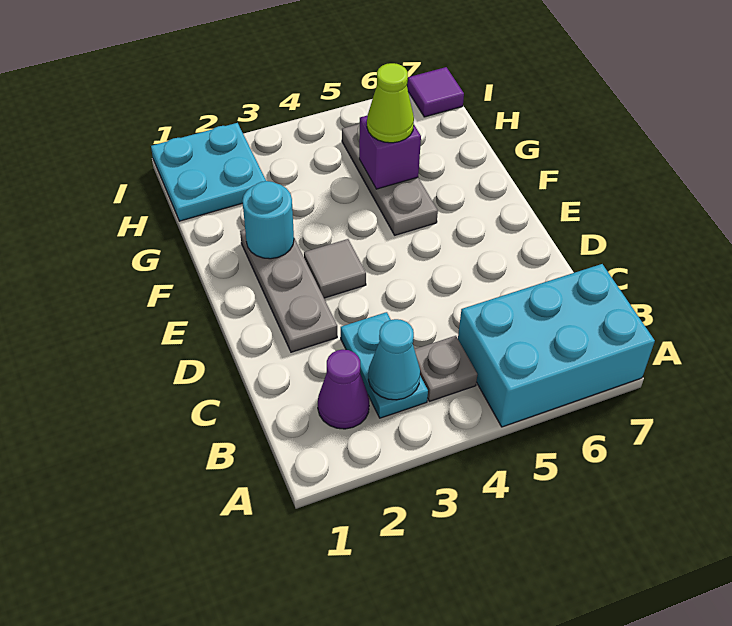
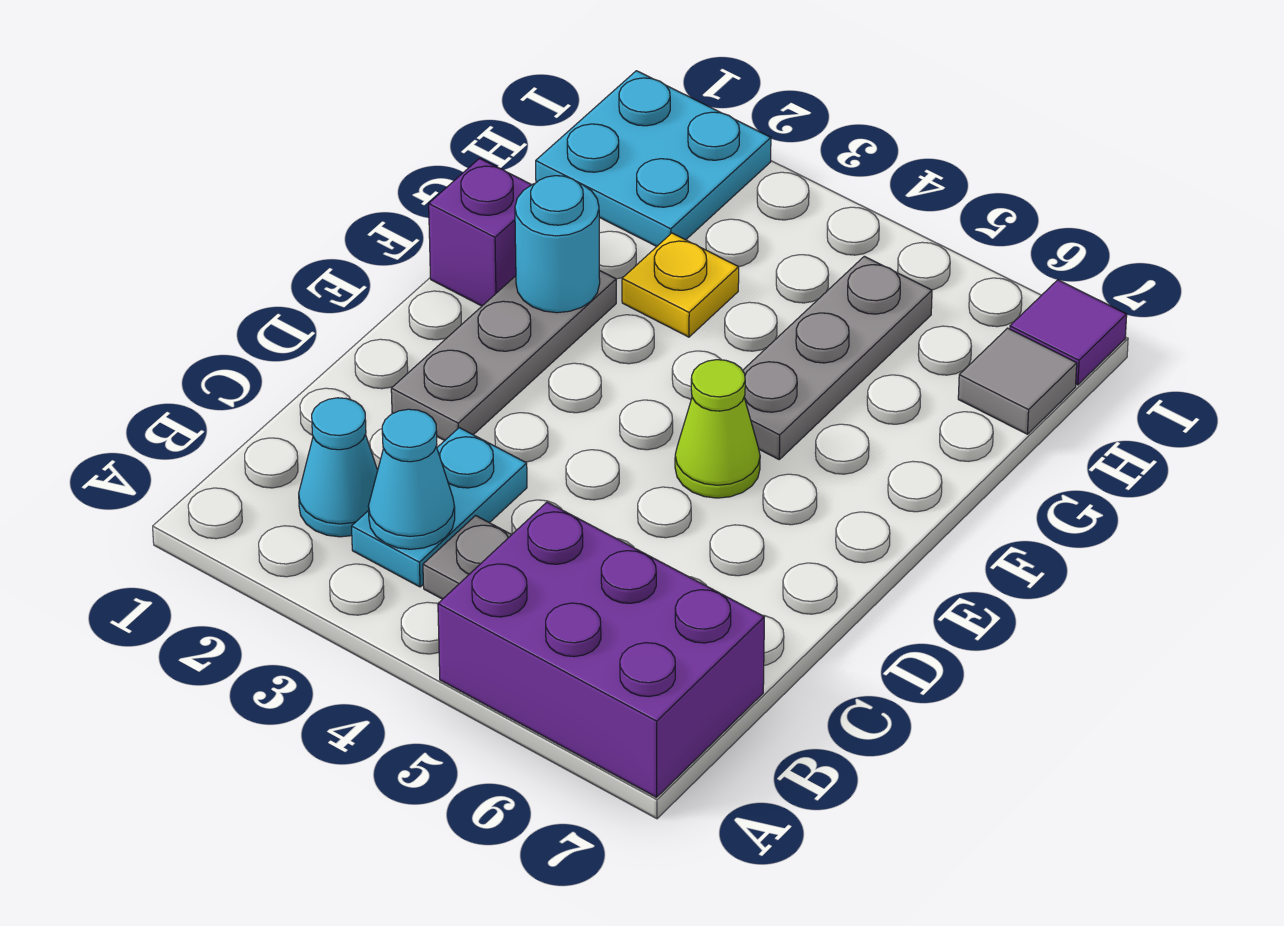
cyan brick A5:B7 level 1 -> purple brick A5:B7 level 1
purple cone B2 level 1 -> cyan cone B2 level 1
grey tile E3 level 1 -> grey tile H7 level 1
none -> yellow plate G3 level 1
purple brick G5 level 2 -> purple brick F1 level 1
lime cone G5 level 3 -> lime cone E5 level 1

